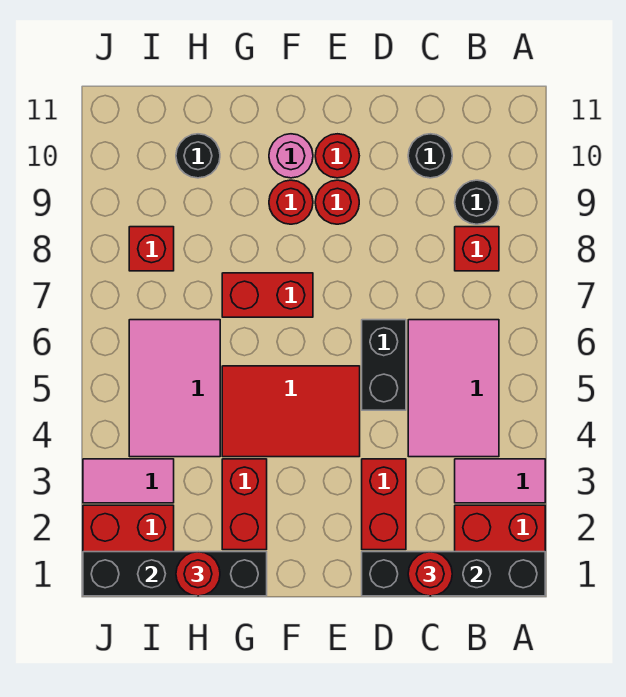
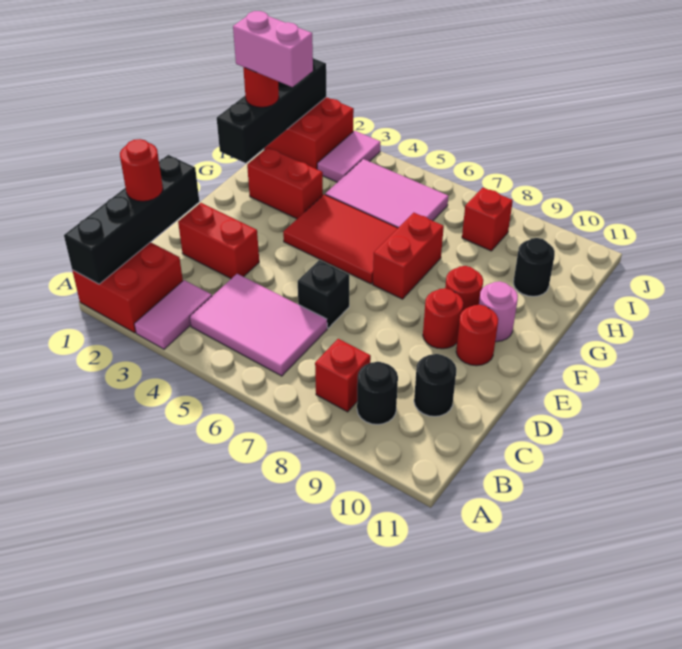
black brick D5:D6 level 1 -> black brick D6 level 1
red tile E4:G5 level 1 -> red tile F4:G6 level 1
none -> pink brick H1:H2 level 4

